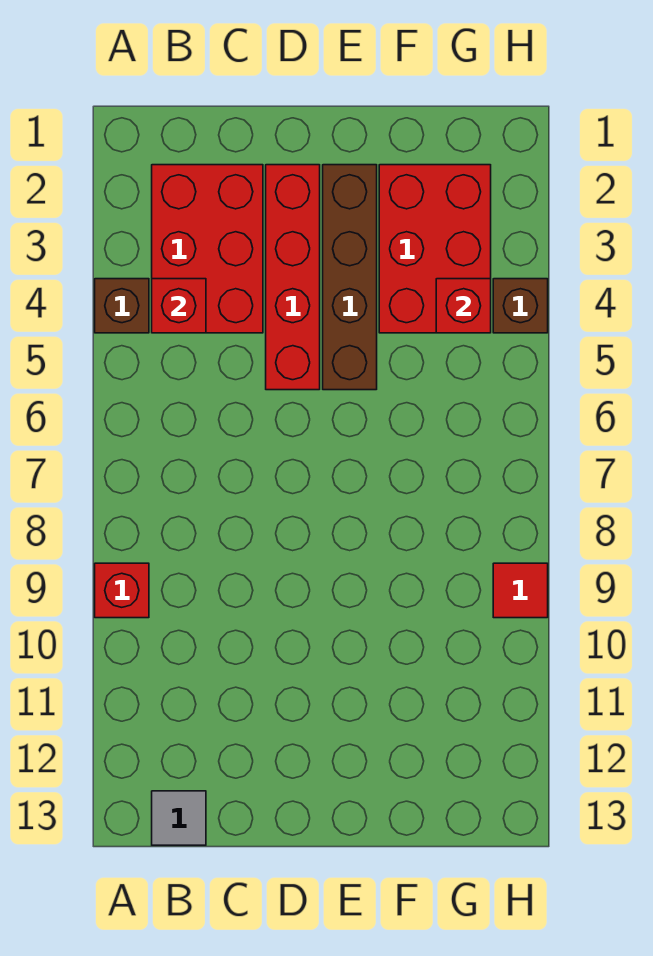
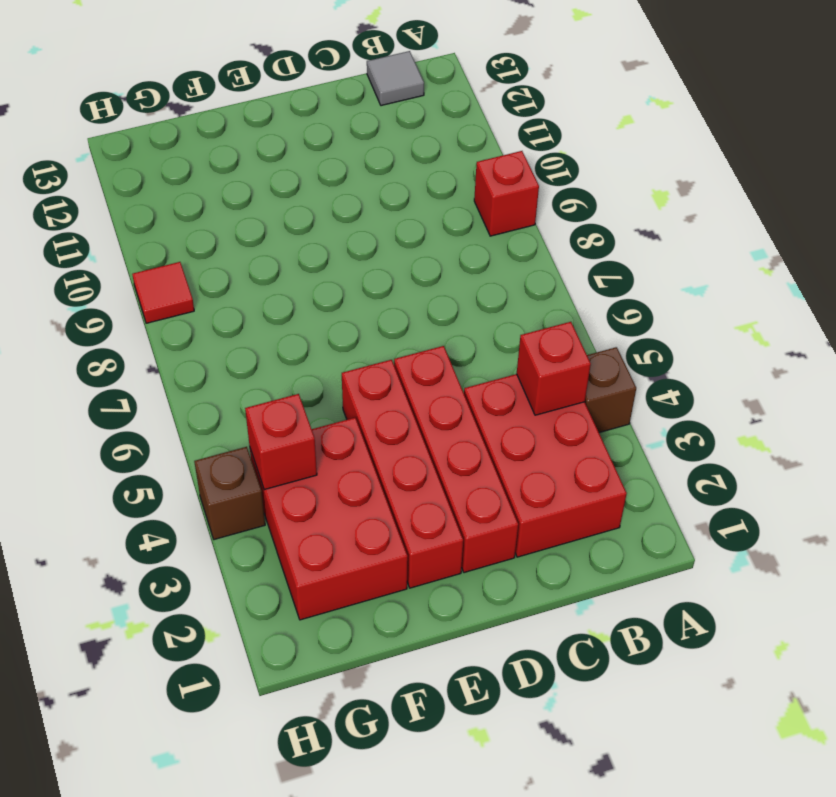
brown brick E2:E5 level 1 -> red brick E2:E5 level 1

